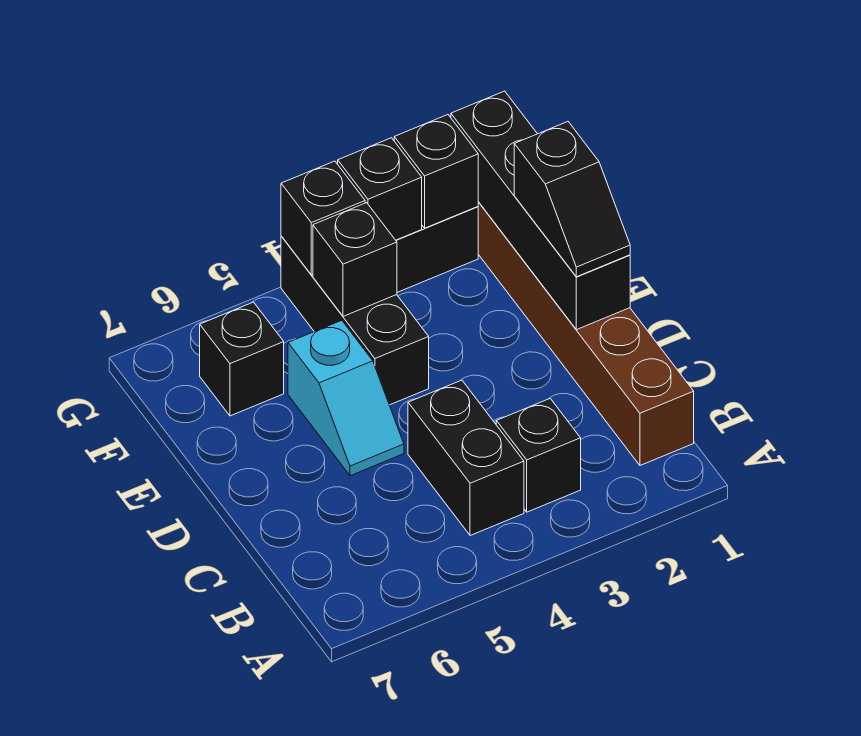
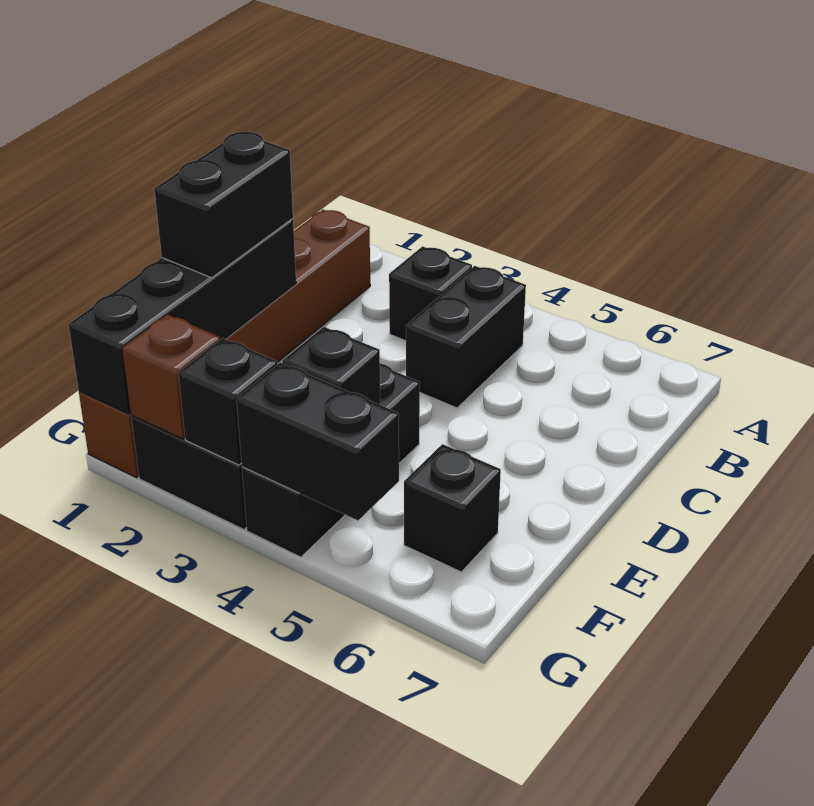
black slope D1:E1 level 3 top E -> black brick D1:E1 level 3
cyan slope D5:E5 level 1 top E -> none
black brick G2 level 2 -> brown brick G2 level 2
black brick G4 level 2 -> black brick G4:G5 level 2

